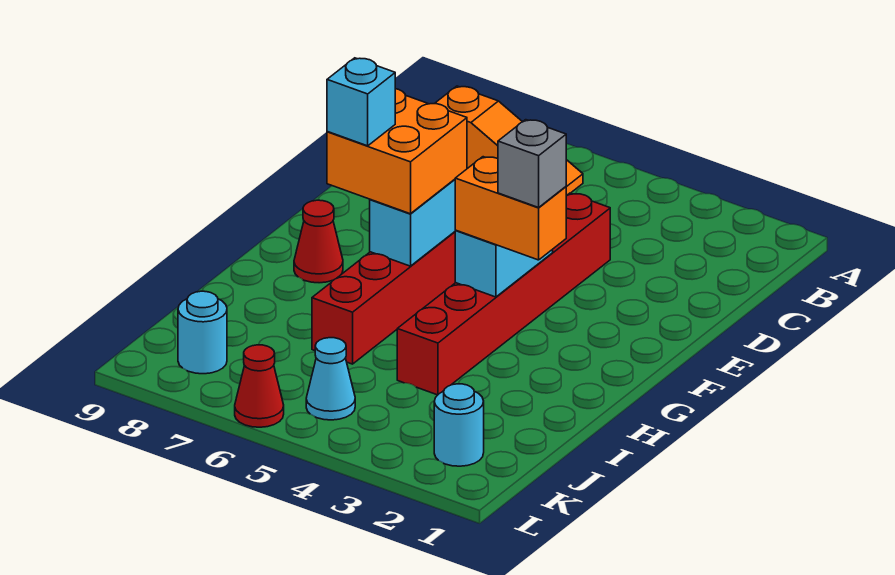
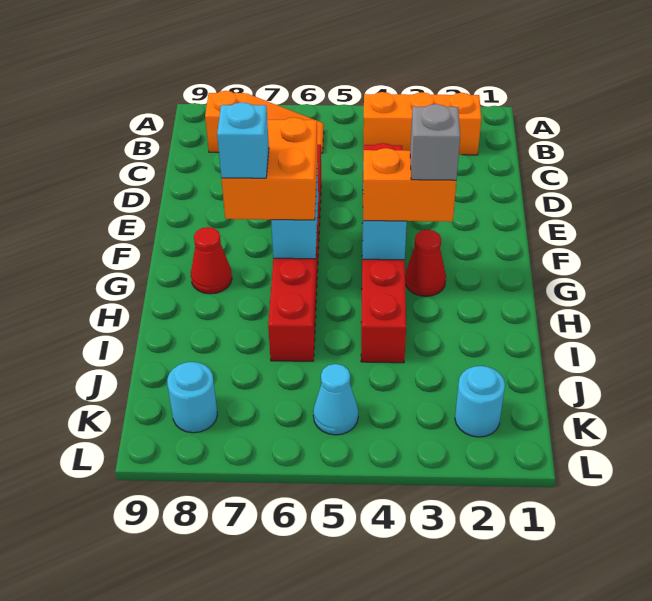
none -> orange brick B2:B4 level 1
red cone L6 level 1 -> red cone G3 level 1

